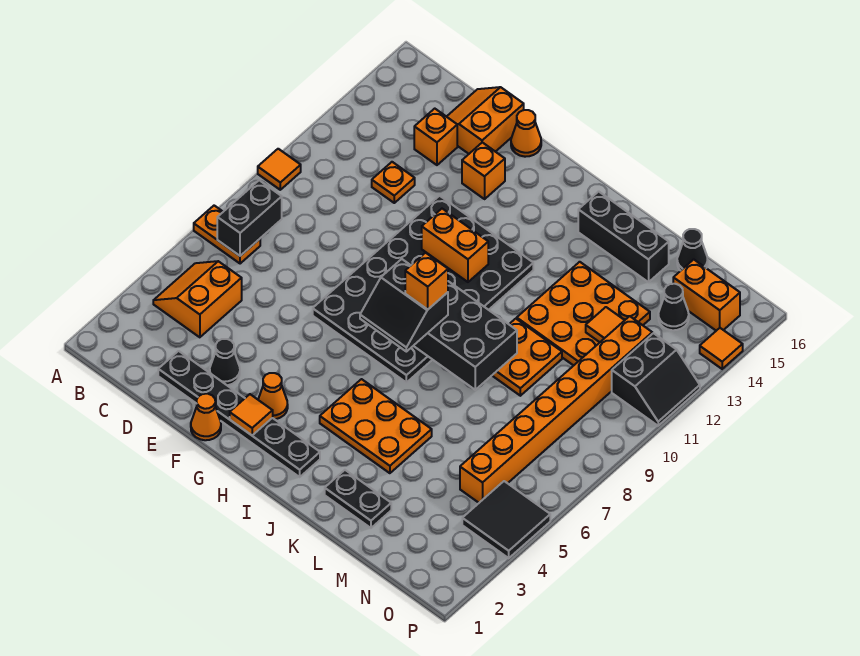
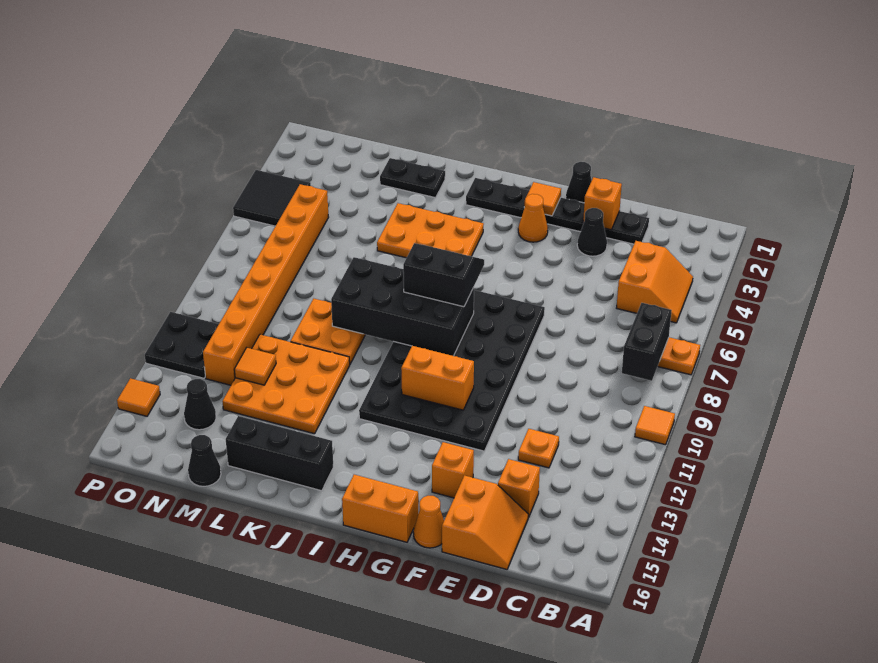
orange cone F1 level 1 -> black cone F1 level 1
orange brick I8 level 4 -> orange brick E2 level 2
orange brick N15:O15 level 1 -> orange brick G16:H16 level 1
black slope O11:P12 level 1 top O -> black plate O11:P12 level 1

